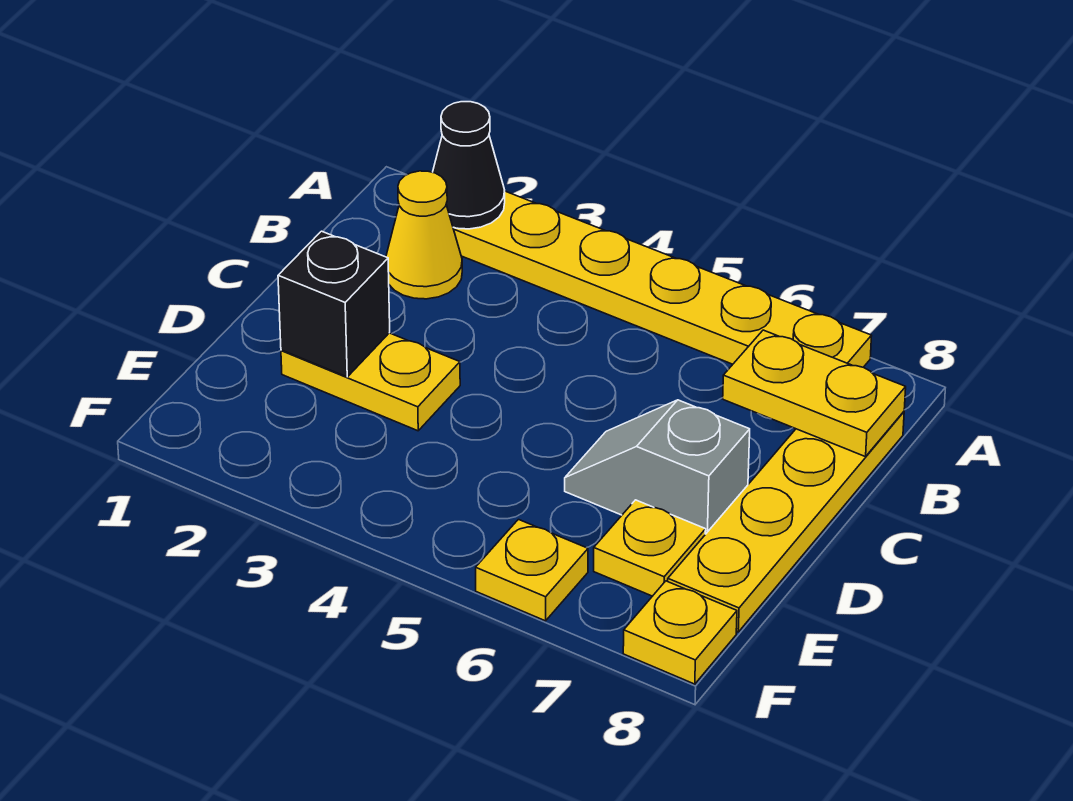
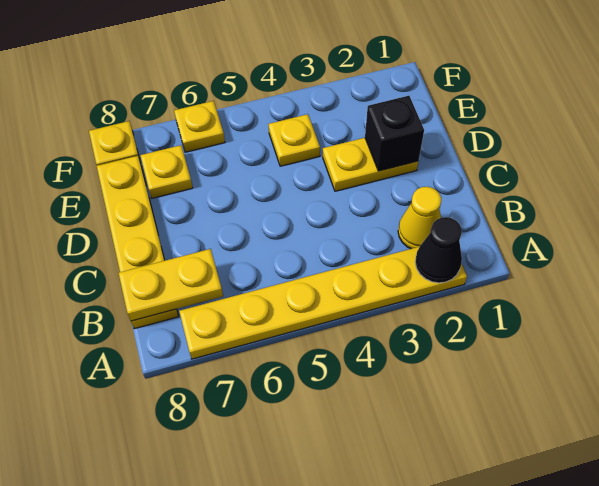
grey slope D6:D7 level 1 top 7 -> none
none -> yellow plate E4 level 1

